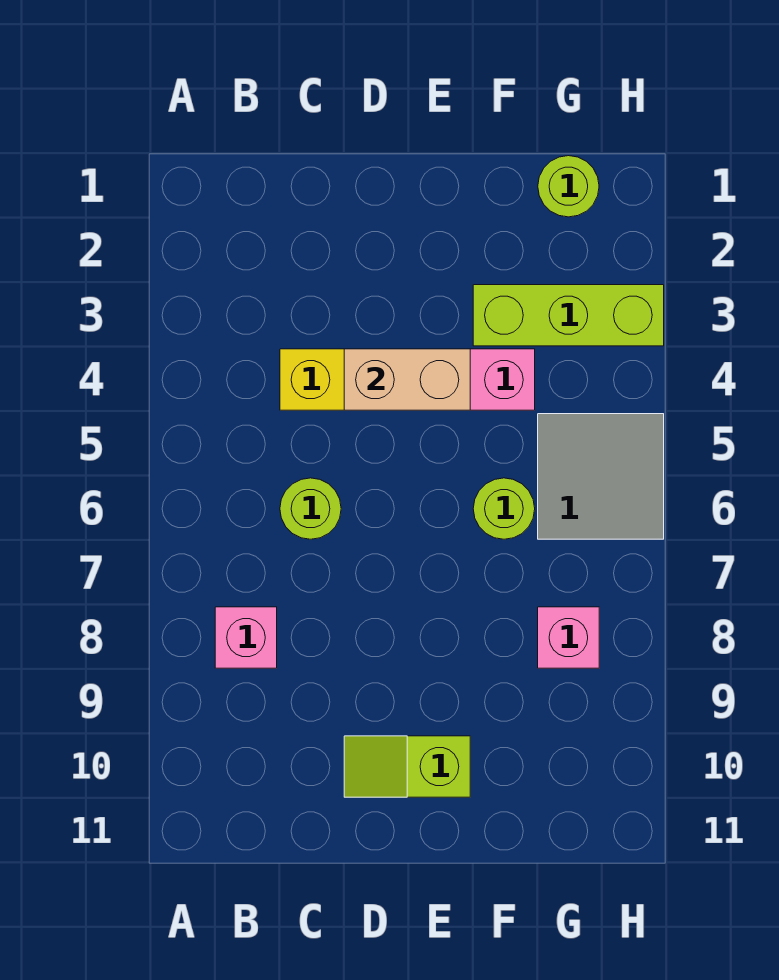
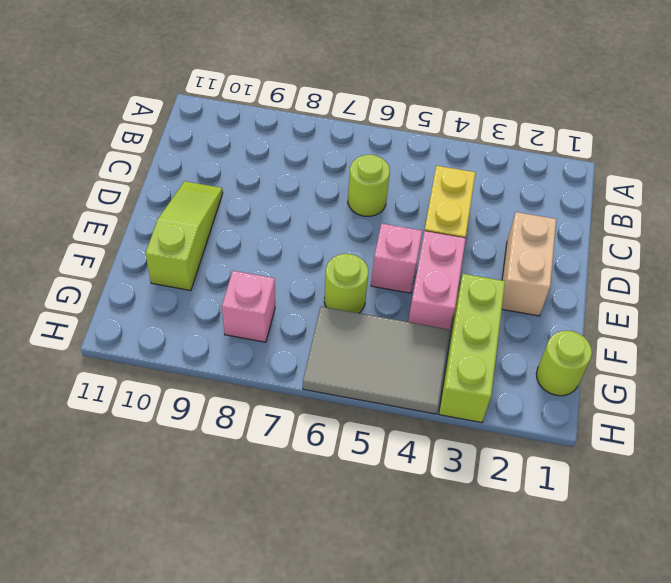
pink brick B8 level 1 -> pink brick E5 level 1
tan brick D4:E4 level 2 -> tan brick D2:E2 level 1
lime slope D10:E10 level 1 top E -> lime slope D10:F10 level 1 top F
grey tile G5:H6 level 1 -> grey tile G4:H6 level 1

